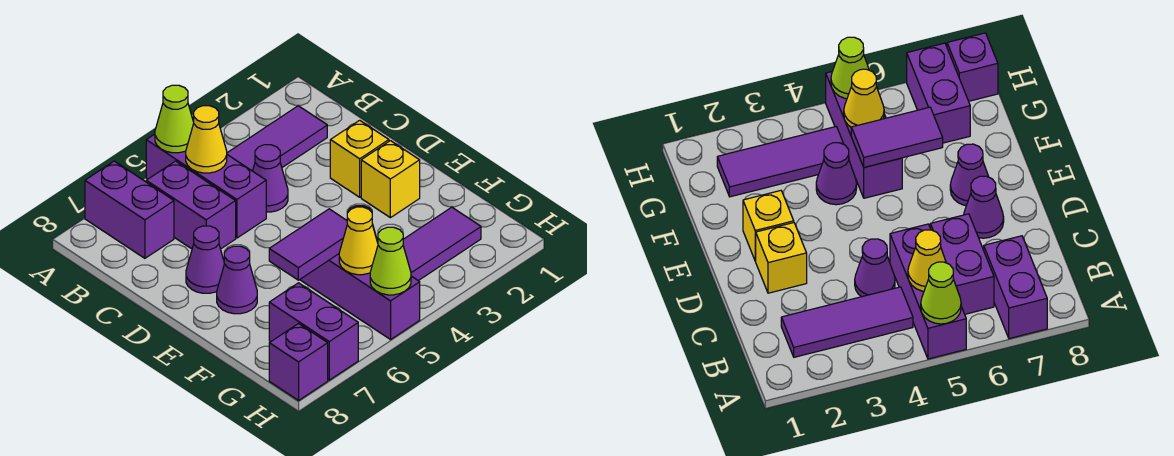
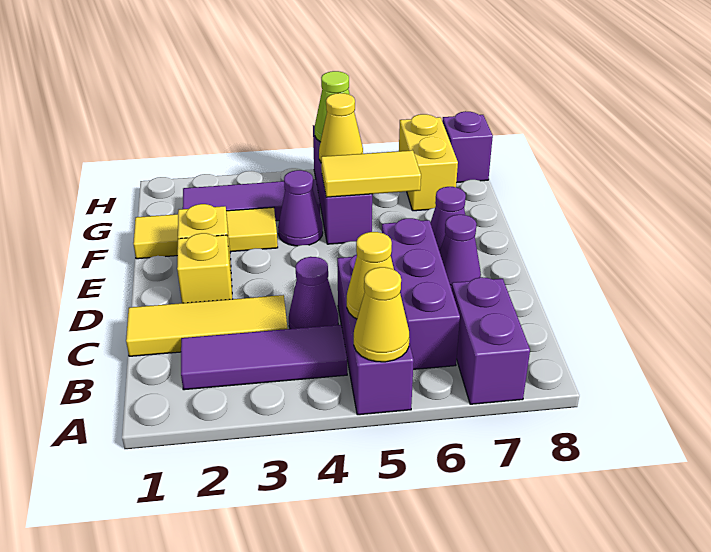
lime cone A5 level 2 -> yellow cone A5 level 2
purple brick B6:C6 level 1 -> purple brick B6:D6 level 1
none -> yellow tile C1:C3 level 1
none -> yellow tile F1:F3 level 1
purple tile F5:F6 level 2 -> yellow tile F5:F6 level 2
purple brick G7:H7 level 1 -> yellow brick G7:H7 level 1

